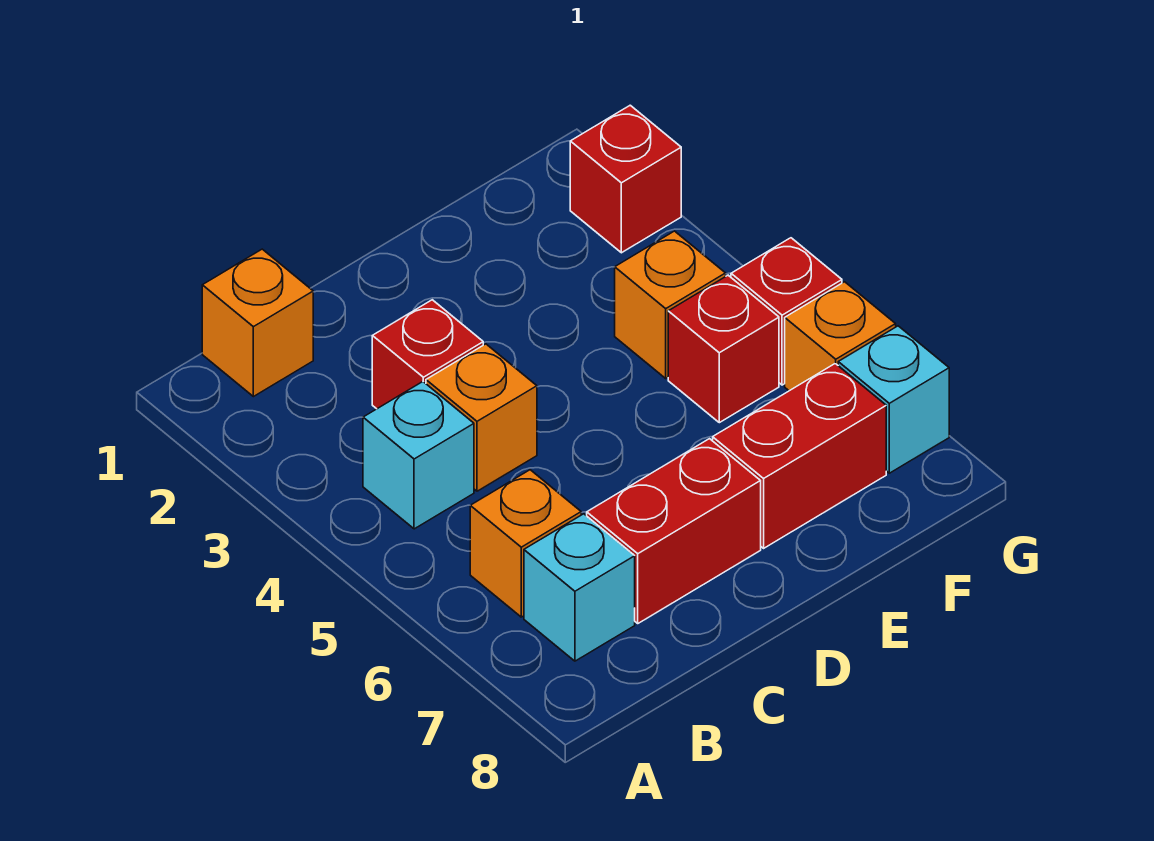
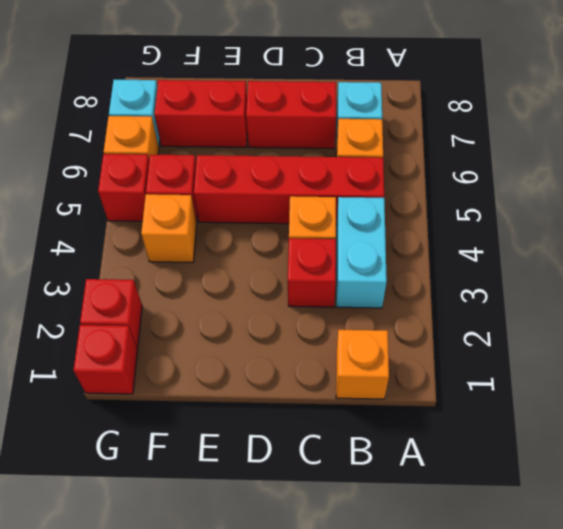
cyan brick B4 level 1 -> cyan brick B3:B4 level 1
none -> red brick B5:E5 level 1
none -> red brick G1 level 1

